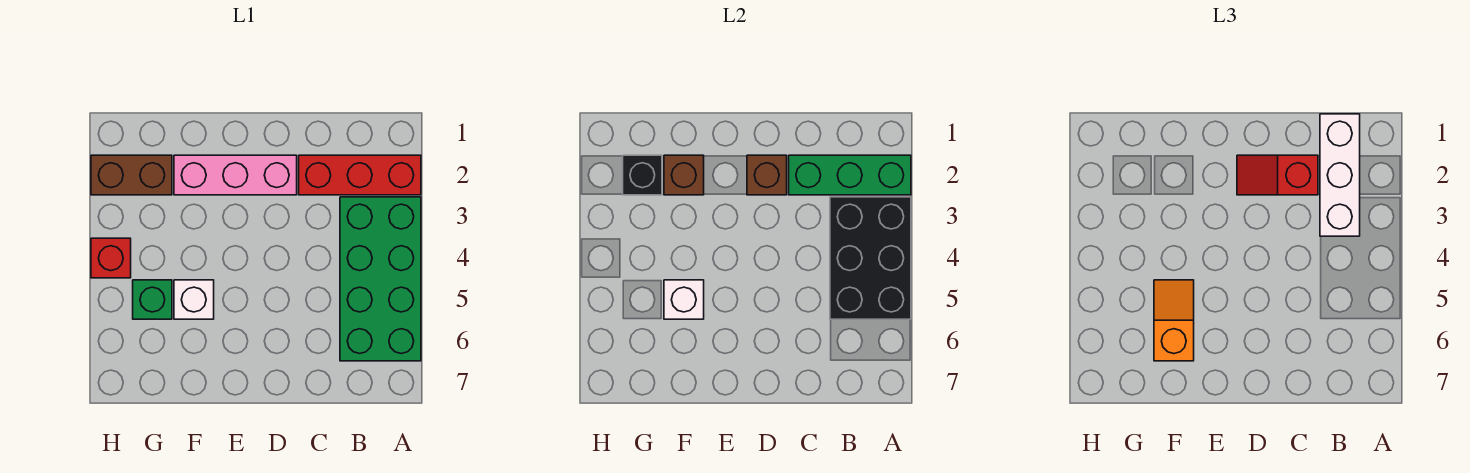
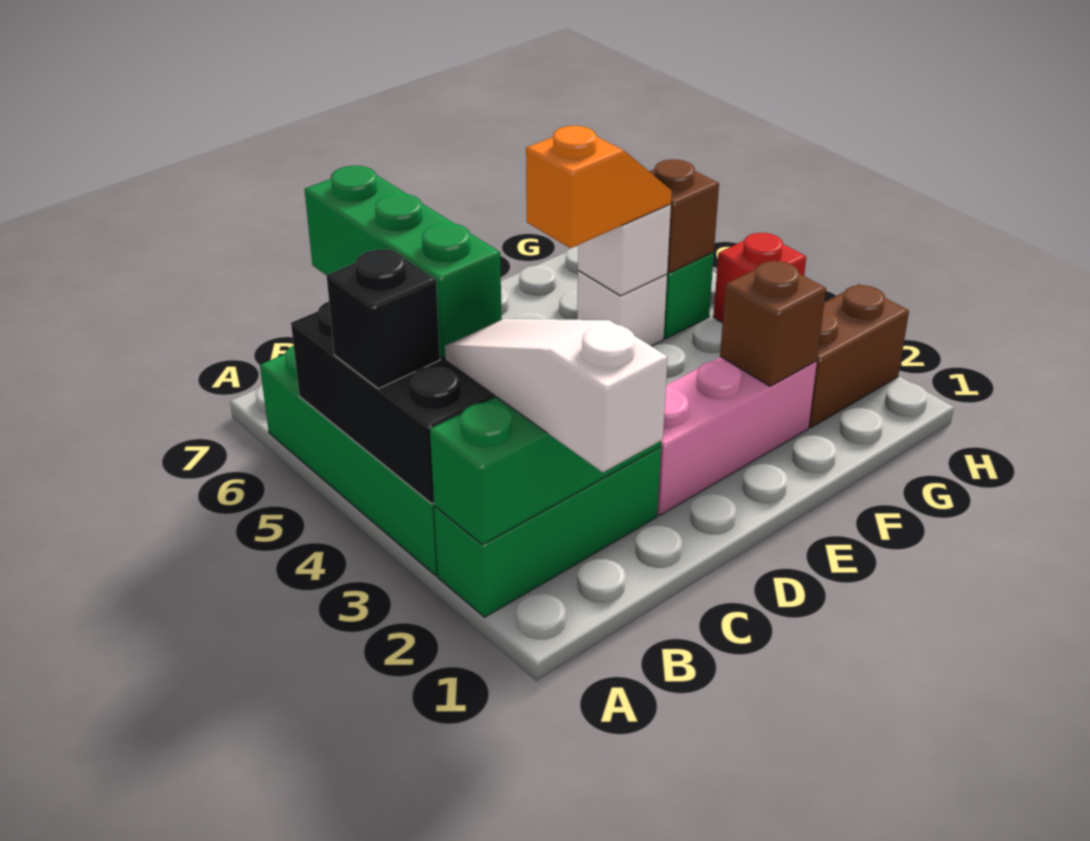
red brick A2:C2 level 1 -> green brick A2:C2 level 1
white brick B1:B3 level 3 -> white slope B1:B3 level 3 top 1
none -> green brick B4:B6 level 3
red slope C2:D2 level 3 top C -> none
brown brick D2 level 2 -> brown brick G5 level 2
orange slope F5:F6 level 3 top 6 -> orange slope E5:F5 level 3 top E
black brick G2 level 2 -> black brick A4 level 3

